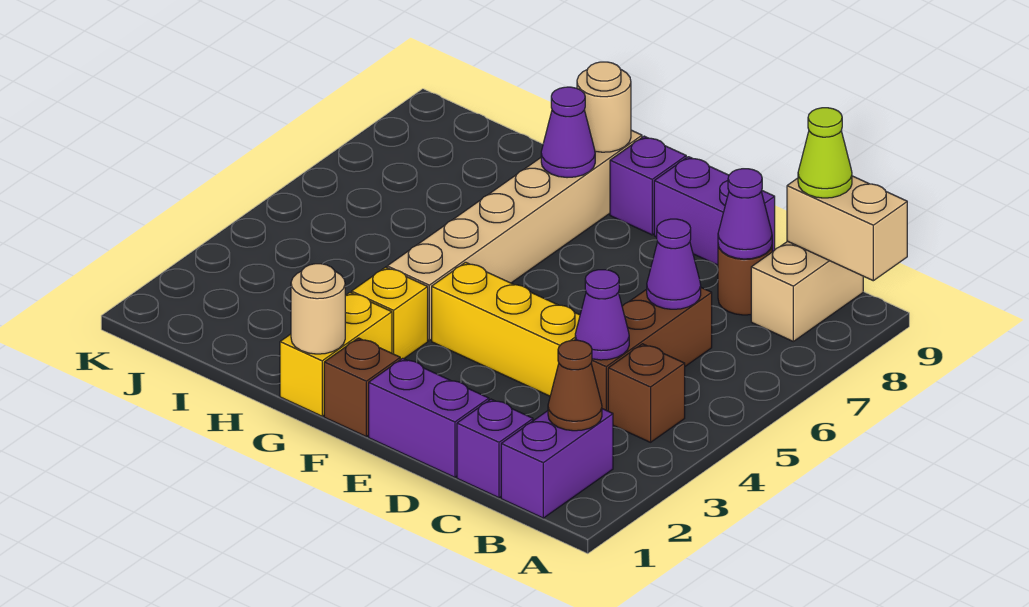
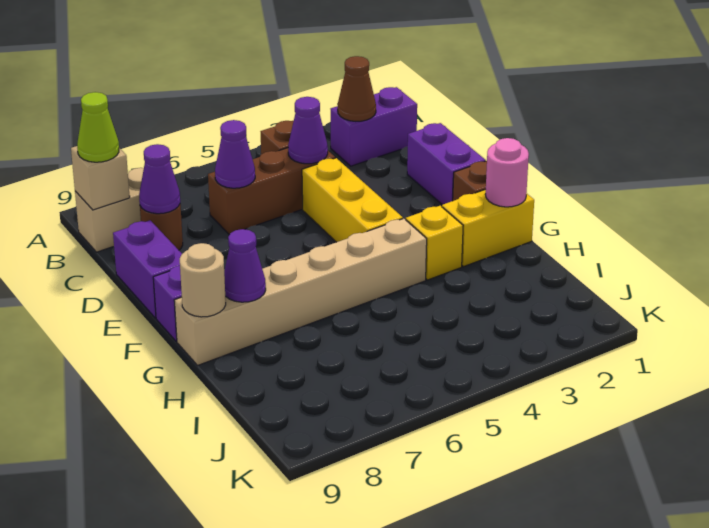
tan brick A9:B9 level 2 -> tan brick B9 level 2
purple brick C1 level 1 -> none
tan round brick G1 level 2 -> pink round brick G1 level 2

